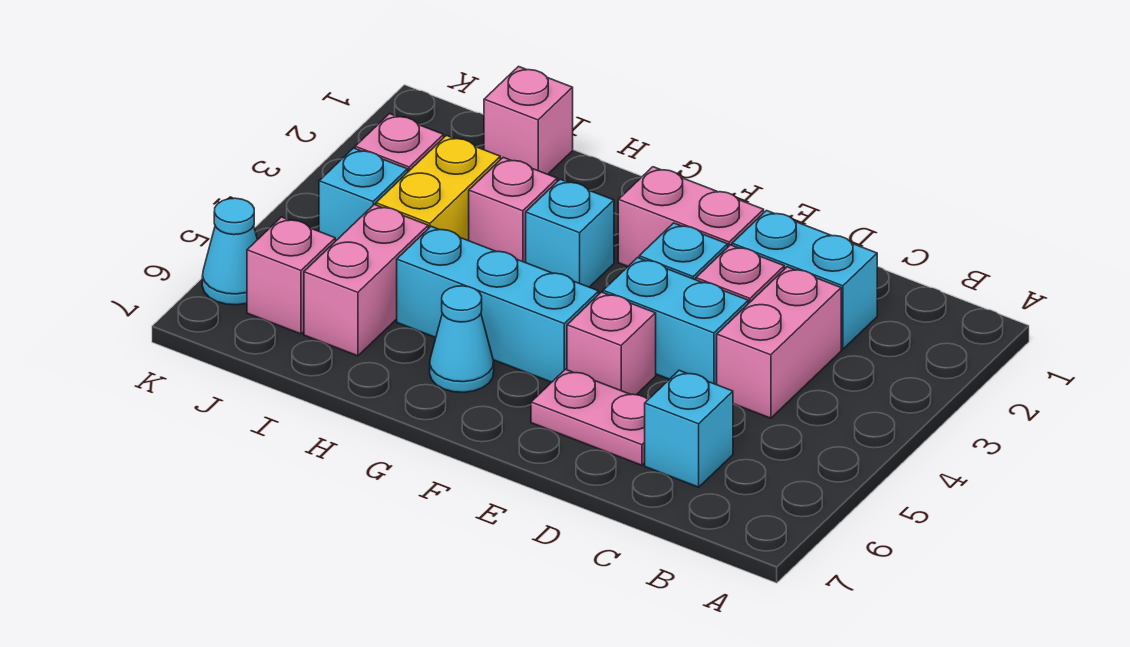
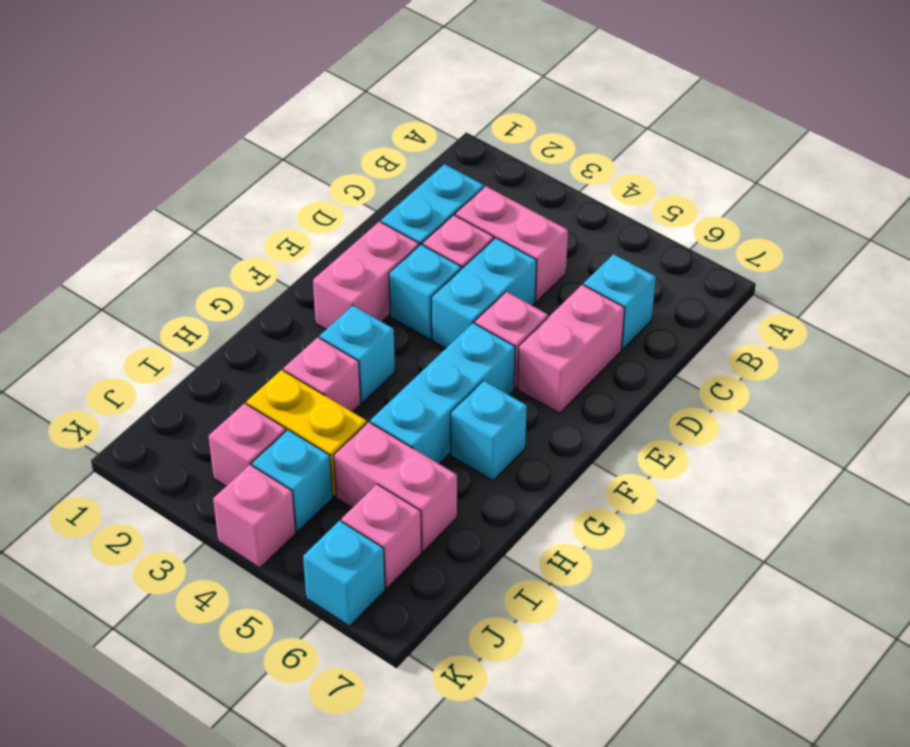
pink plate D6:E6 level 1 -> pink brick D6:E6 level 1
cyan cone G6 level 1 -> cyan brick G6 level 1
pink brick I1 level 1 -> pink brick K4 level 1
cyan cone K6 level 1 -> cyan brick K6 level 1

